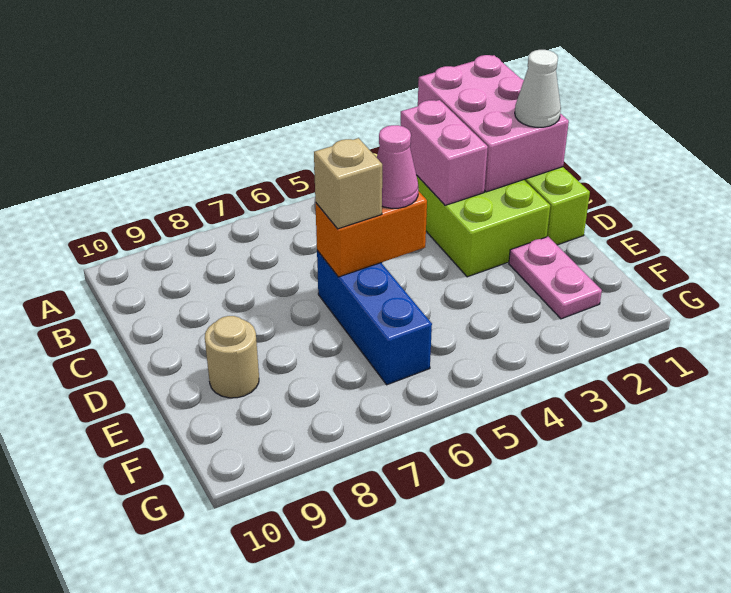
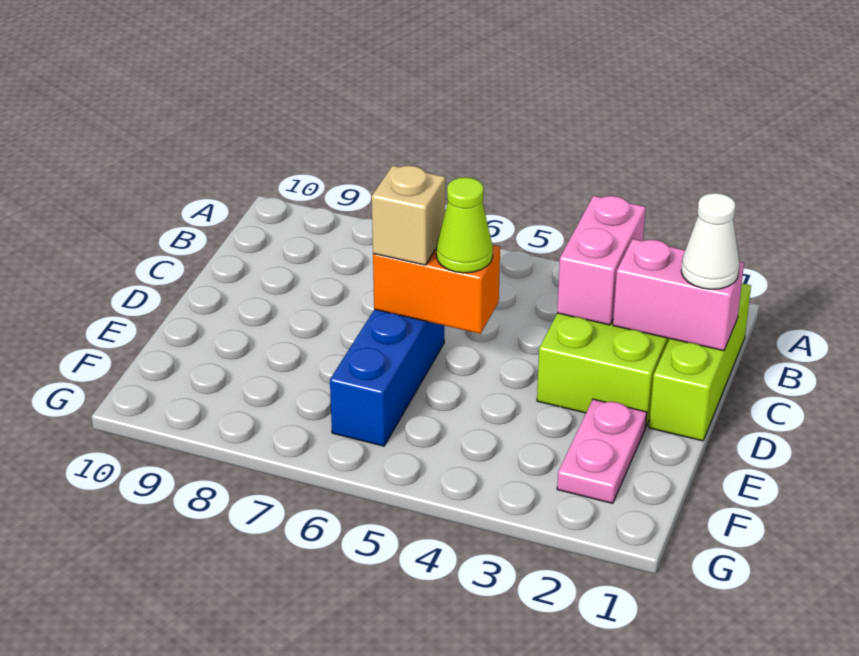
pink brick A1:C2 level 2 -> pink brick C1:C2 level 2
pink cone D5 level 3 -> lime cone D5 level 3
tan round brick E9 level 1 -> none

